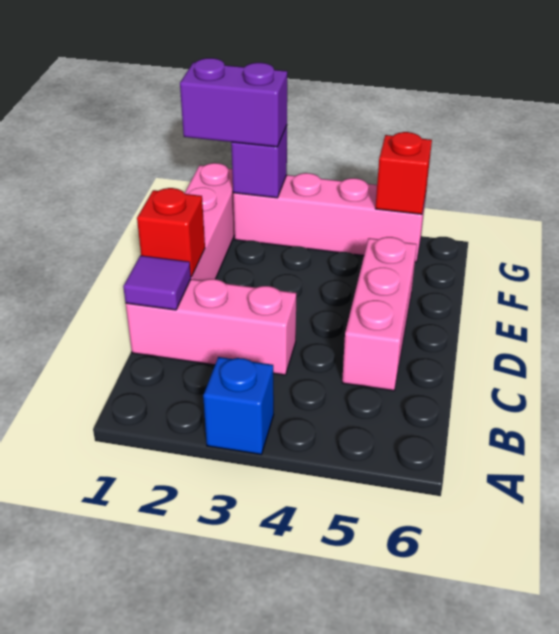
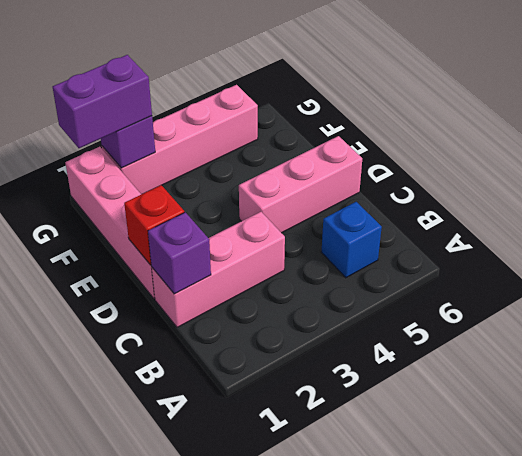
blue brick A3 level 1 -> blue brick B5 level 1
purple tile C1 level 2 -> purple brick C1 level 2
pink brick C5:E5 level 1 -> pink brick D4:D6 level 1
red brick G5 level 2 -> none

